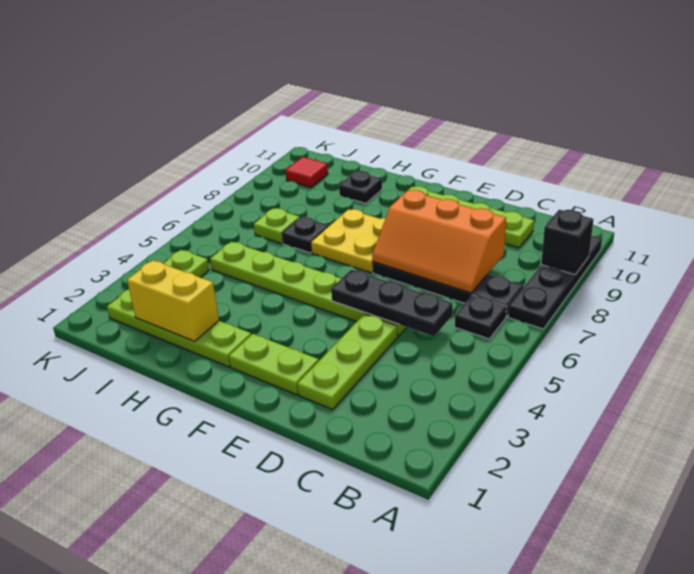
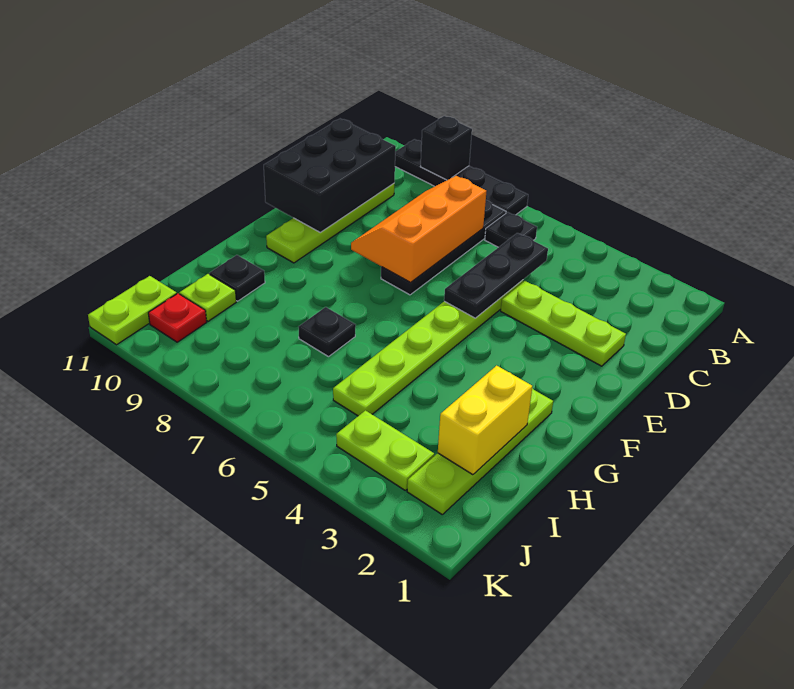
orange slope C7:E8 level 2 top 8 -> orange slope C7:E8 level 2 top 7
none -> black brick C10:E11 level 2
lime plate E2:F2 level 1 -> lime plate J11:K11 level 1
yellow plate F7:G8 level 1 -> none
lime plate I7 level 1 -> lime plate I10 level 1
red tile J10 level 1 -> red plate J10 level 1

